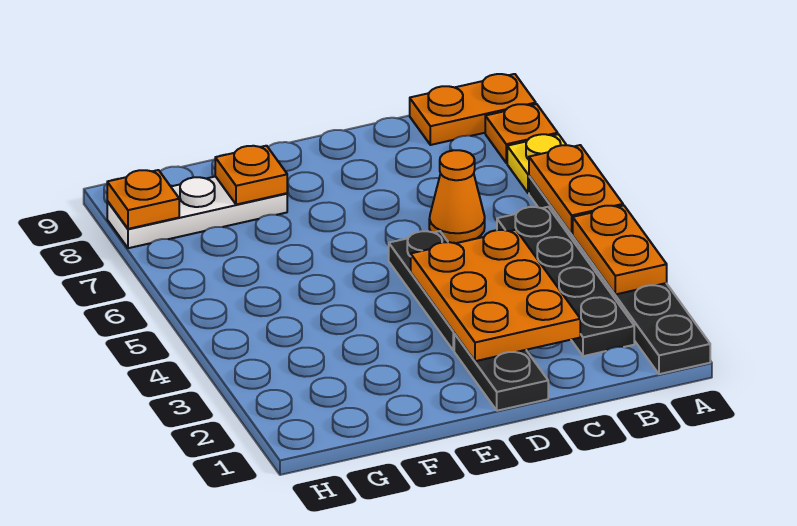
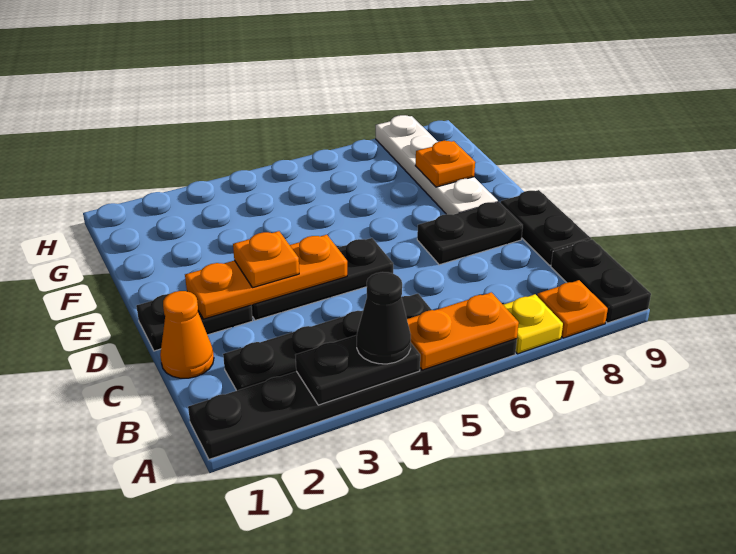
orange plate A3:A4 level 2 -> black plate A3:A4 level 2
none -> black cone A4 level 3
orange plate A9:B9 level 1 -> black plate A9:B9 level 1
orange plate C2:D4 level 2 -> orange plate D2:D4 level 2
orange cone C6 level 1 -> orange cone C1 level 1
none -> black plate C9:D9 level 1
none -> black plate D7:D8 level 1
white plate F8:H8 level 1 -> white plate E8:H8 level 1
orange plate H8 level 2 -> orange plate D3 level 3

